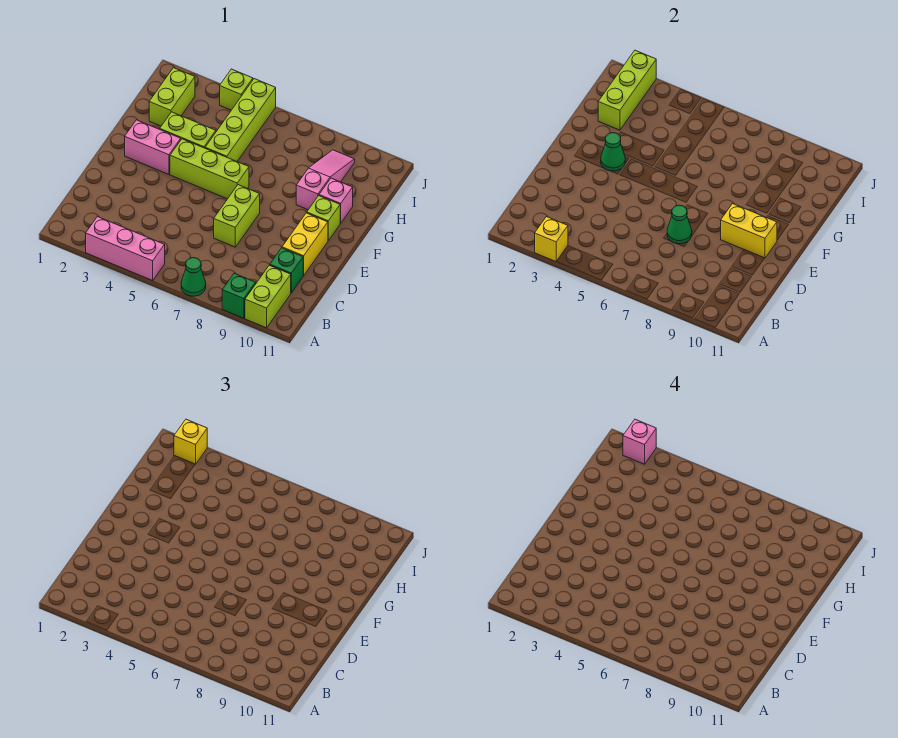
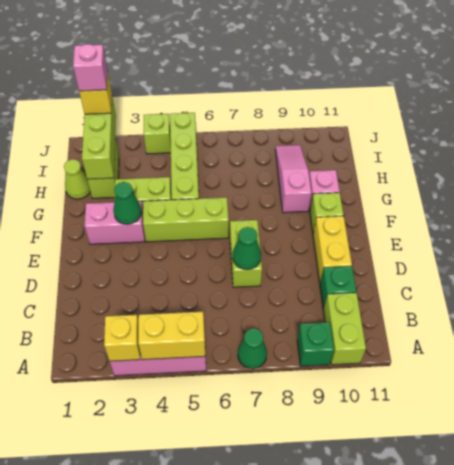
yellow brick E9:E10 level 2 -> yellow brick A4:A5 level 2
none -> lime cone H1 level 1

